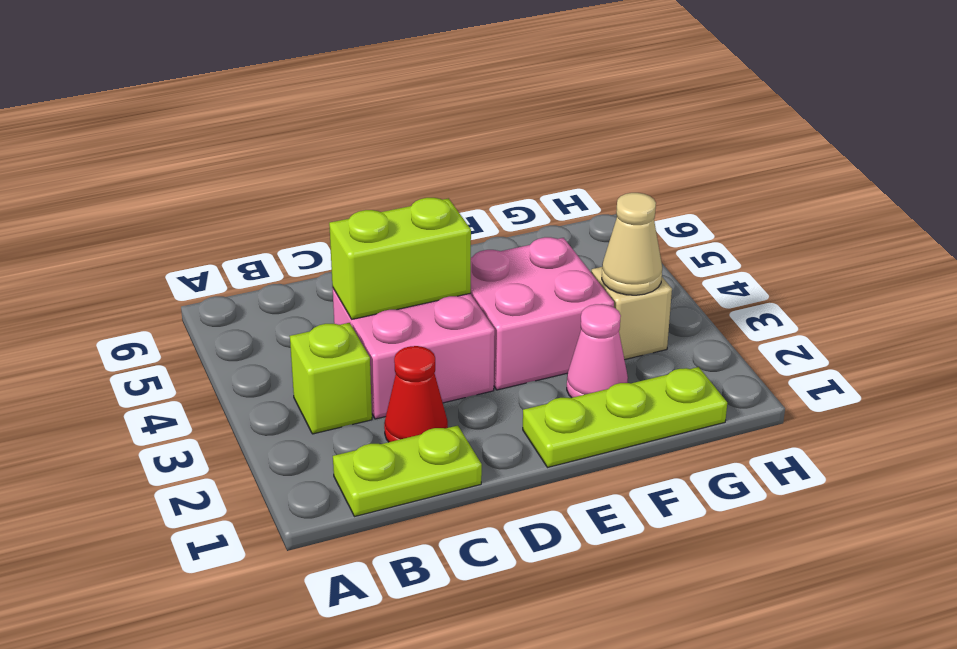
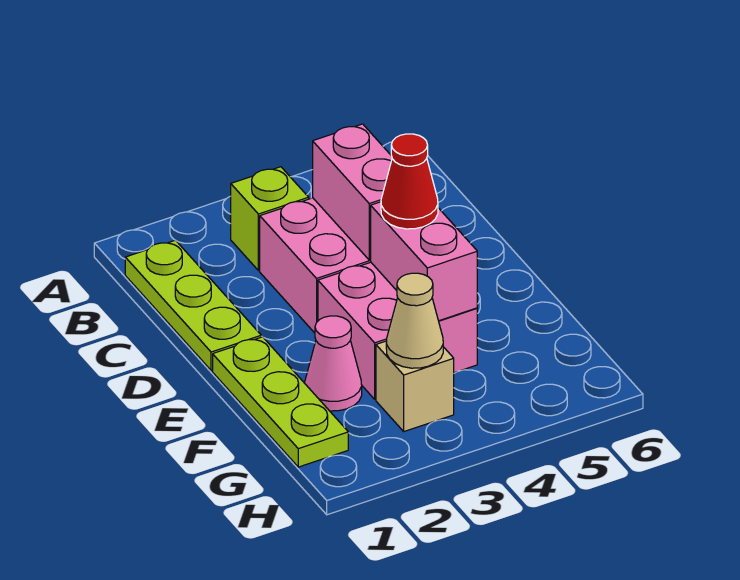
lime plate B1:C1 level 1 -> lime plate B1:D1 level 1
red cone C2 level 1 -> red cone E4 level 3
lime brick C4:D4 level 2 -> pink brick C4:D4 level 2
none -> pink brick E4:F4 level 2

